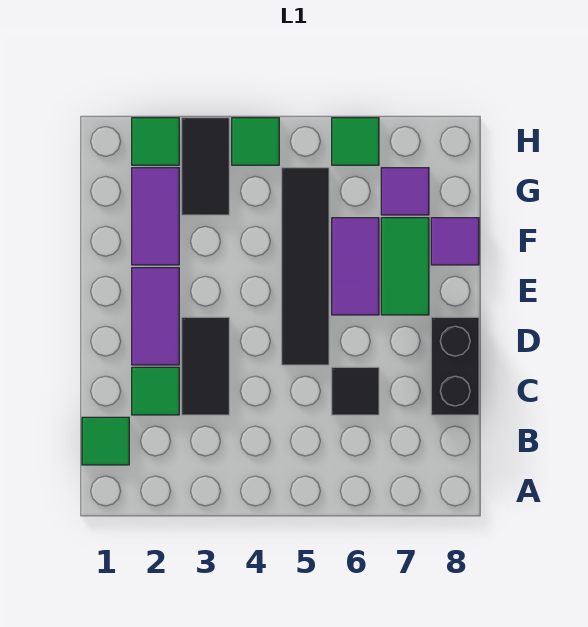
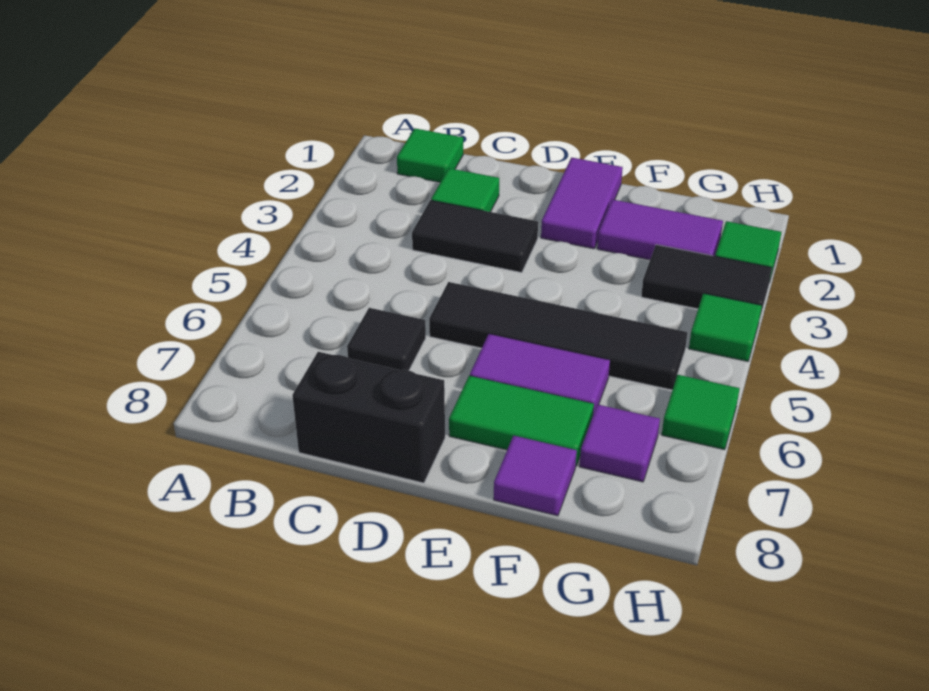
purple tile D2:E2 level 1 -> purple tile E1:E2 level 1

